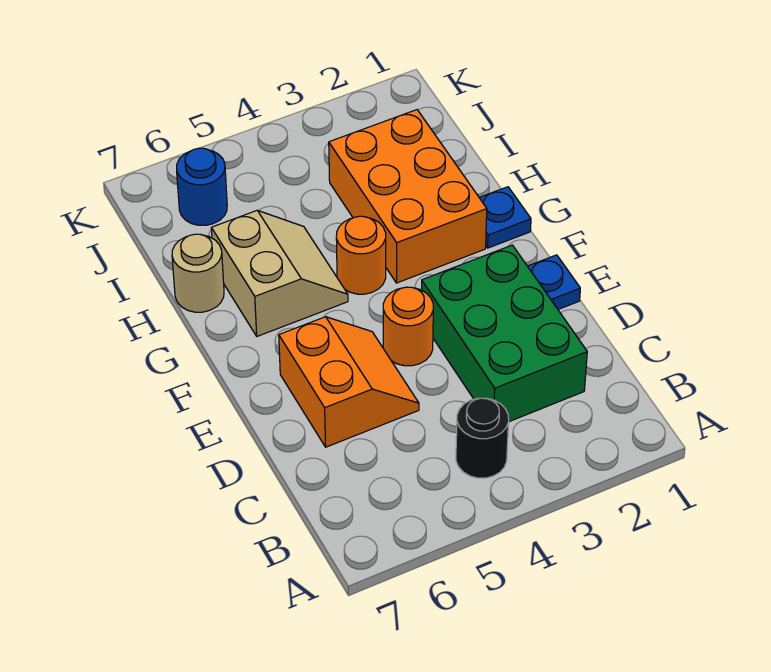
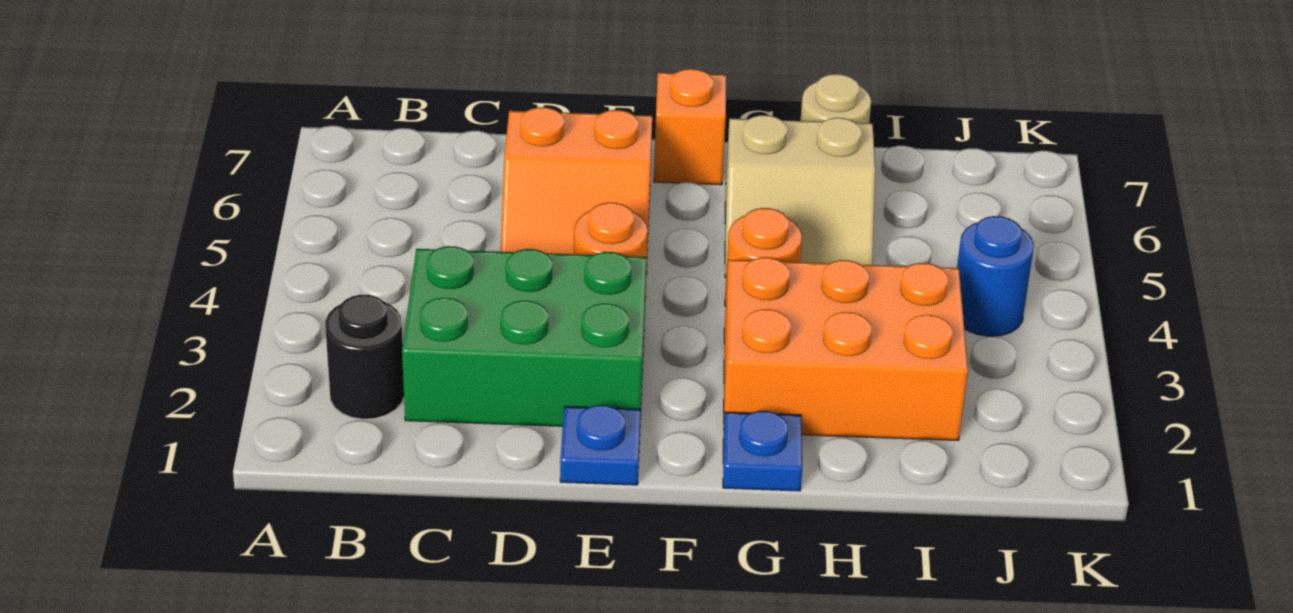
black round brick B4 level 1 -> black round brick B2 level 1
none -> orange brick F7 level 1
blue round brick J6 level 1 -> blue round brick J4 level 1

